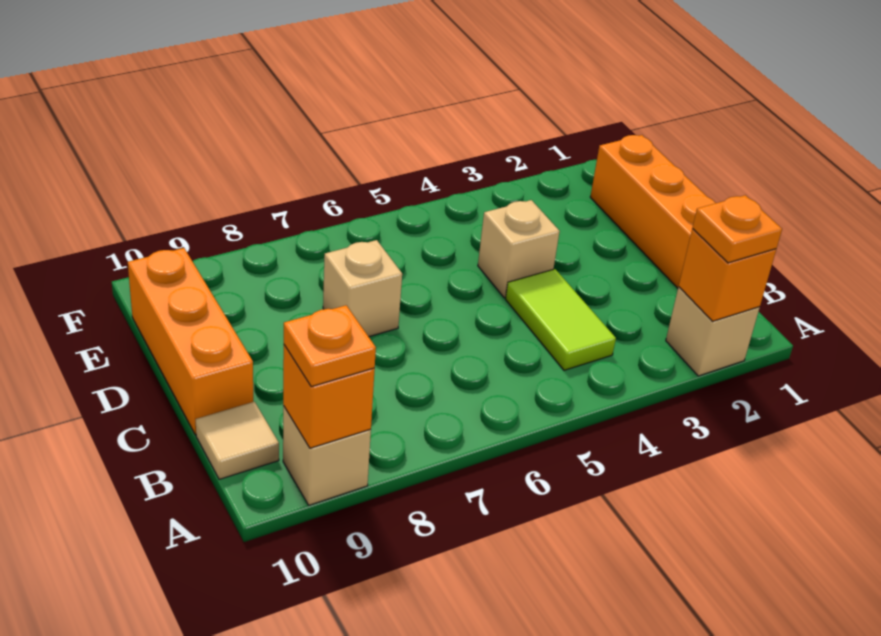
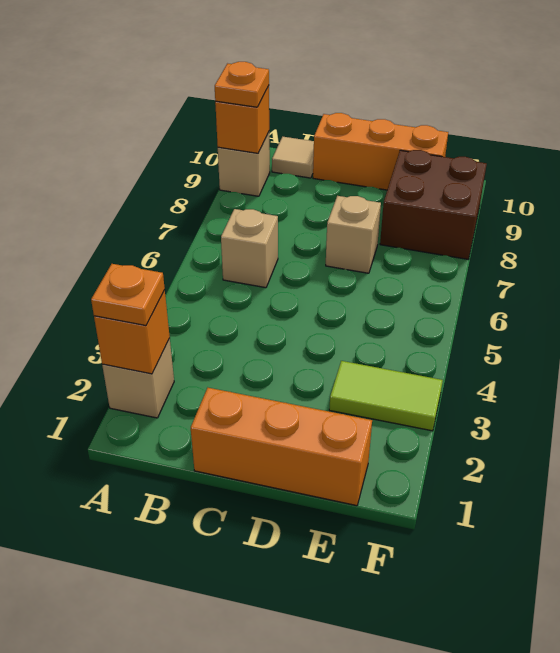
lime tile B4:C4 level 1 -> lime tile E3:F3 level 1
tan brick D4 level 1 -> tan brick B6 level 1
none -> brown brick E8:F9 level 1

